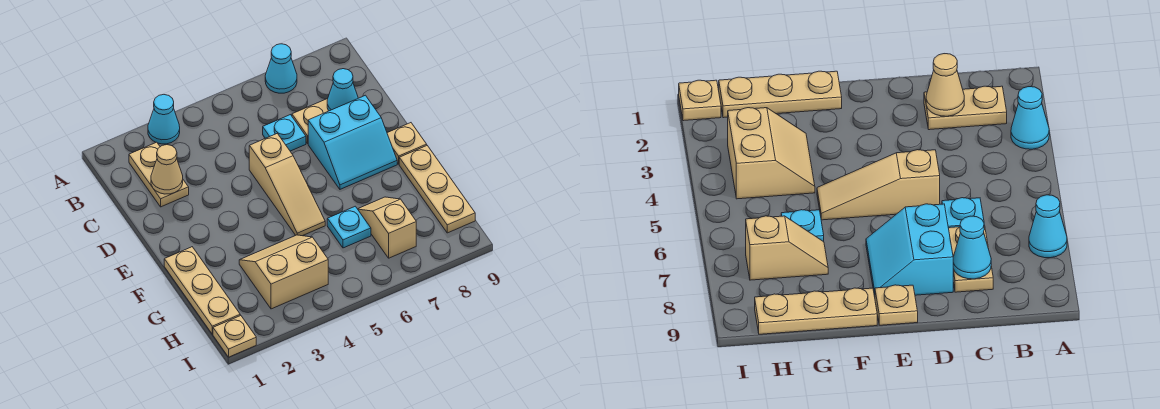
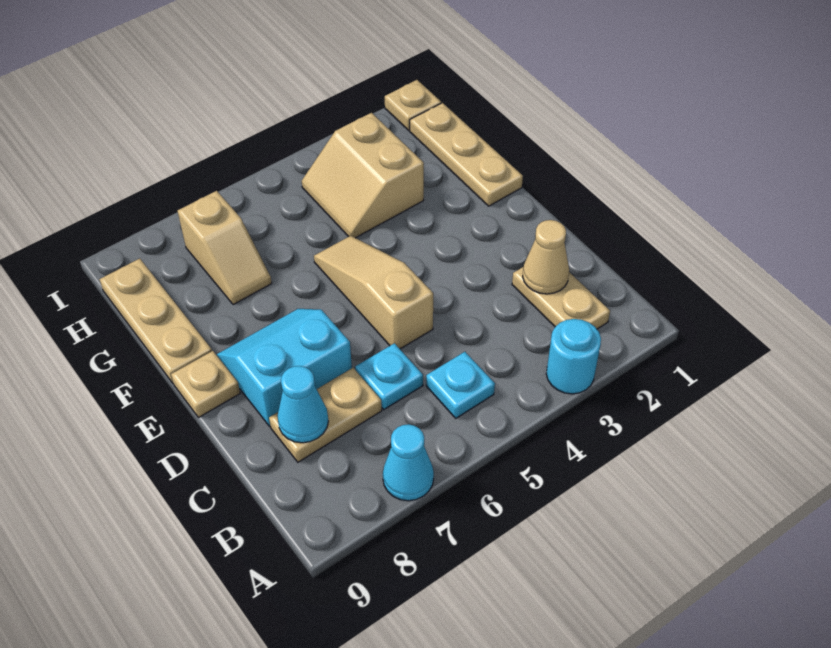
cyan cone A3 level 1 -> cyan round brick A3 level 1
tan slope G3:H4 level 1 top H -> tan slope G3:H4 level 1 top 3
cyan plate G6 level 1 -> cyan plate B5 level 1

